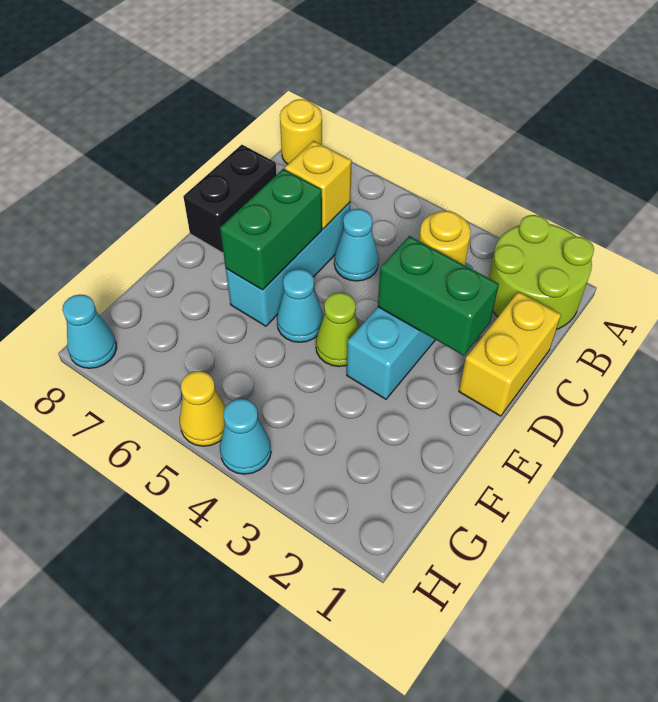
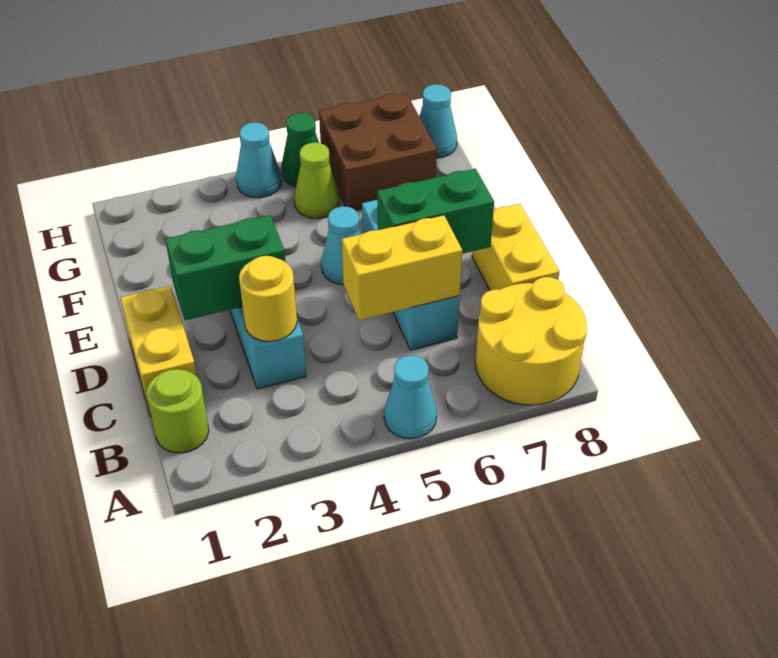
lime round brick A1:B2 level 1 -> lime round brick B1 level 1
yellow round brick A8 level 1 -> yellow round brick A7:B8 level 1
cyan cone C5 level 1 -> cyan cone A5 level 1
yellow brick C6 level 2 -> yellow brick C5:C6 level 2
black brick C8:D8 level 1 -> yellow brick C8:D8 level 1
green brick D6:E6 level 2 -> green brick D6:D7 level 2
lime cone E4 level 1 -> lime cone G5 level 1
none -> brown brick G6:H7 level 1
yellow cone H5 level 1 -> green cone H5 level 1

